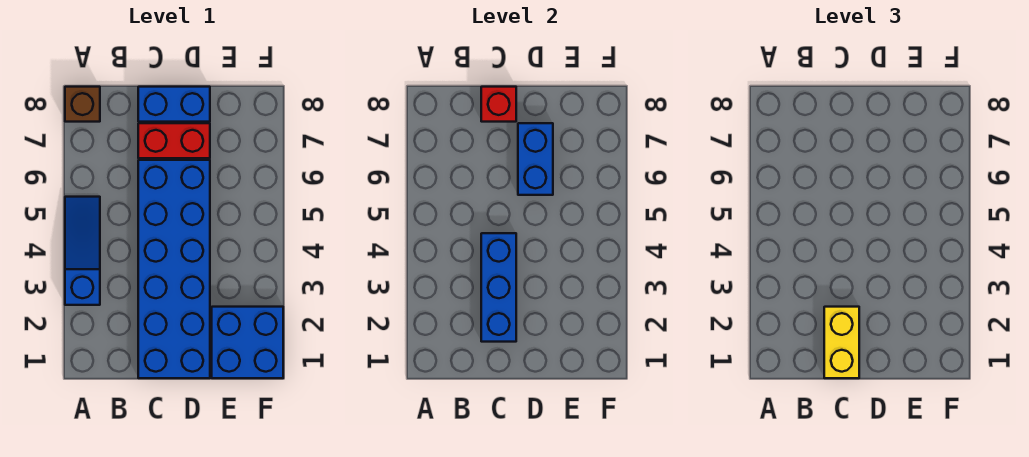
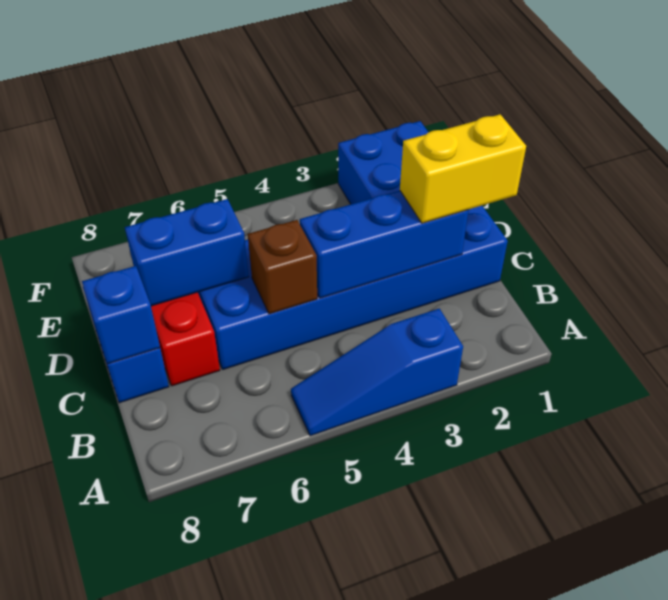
brown brick A8 level 1 -> brown brick C5 level 2
red brick C8 level 2 -> blue brick C8 level 2

